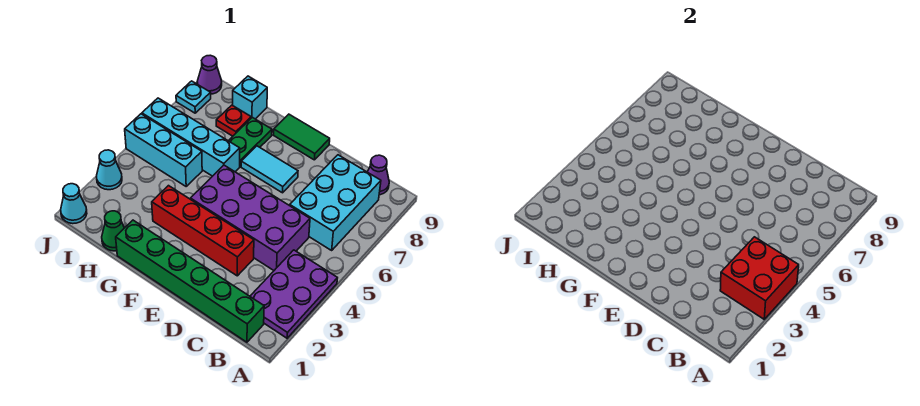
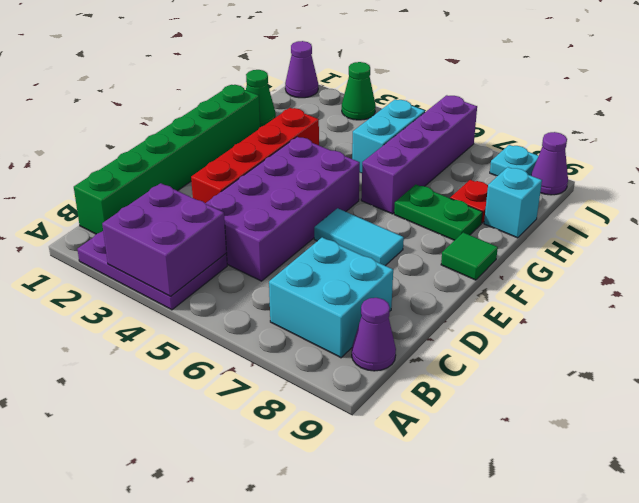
red brick A3:B4 level 2 -> purple brick A3:B4 level 2
cyan brick B6:C8 level 1 -> cyan brick B7:C8 level 1
cyan tile E7:F7 level 1 -> cyan tile E6:E7 level 1
green tile E9:F9 level 1 -> green tile F9 level 1
cyan brick G6:J6 level 1 -> purple brick G6:J6 level 1
cyan brick H5:J5 level 1 -> cyan brick H5:I5 level 1
cyan cone J1 level 1 -> purple cone J1 level 1
cyan cone J3 level 1 -> green cone J3 level 1

